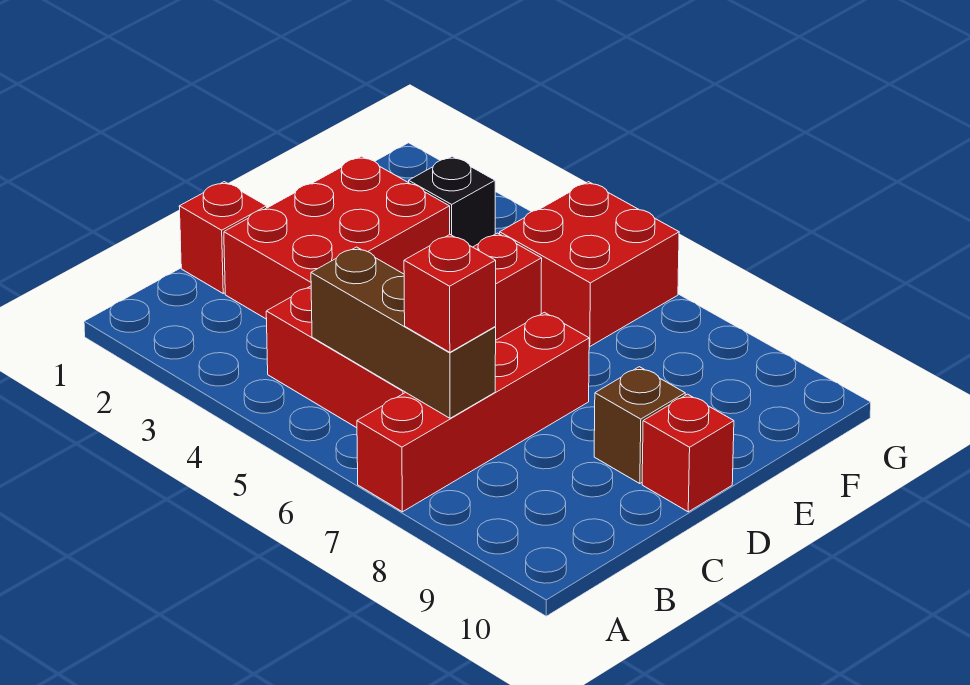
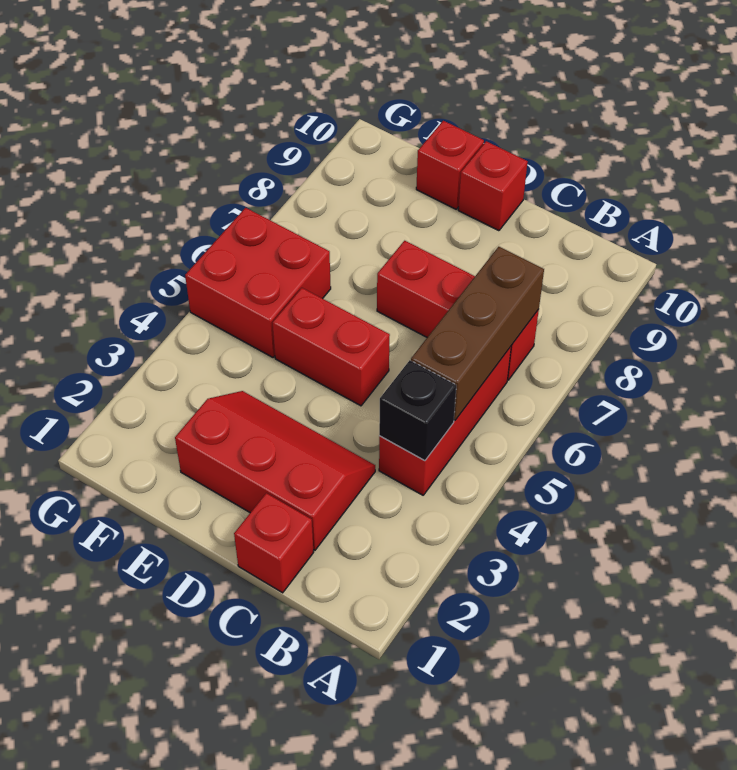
red brick A7:D7 level 1 -> red brick B7:D7 level 1
red brick B7 level 3 -> red brick E10 level 1
red brick C2:E3 level 1 -> red slope C2:E3 level 1 top 2
brown brick D9 level 1 -> none
black brick F3 level 1 -> black brick B4 level 2

